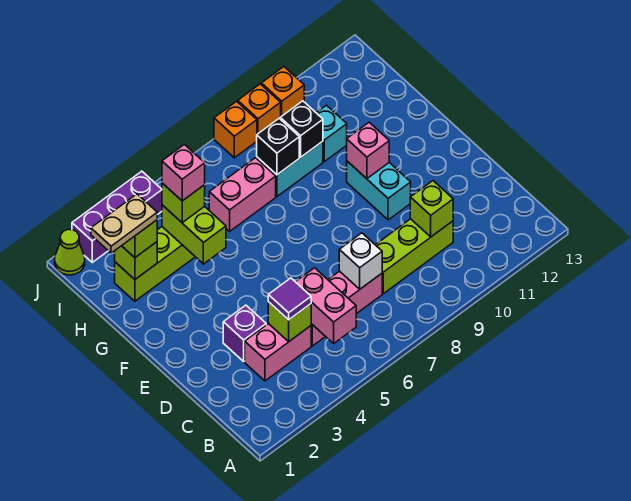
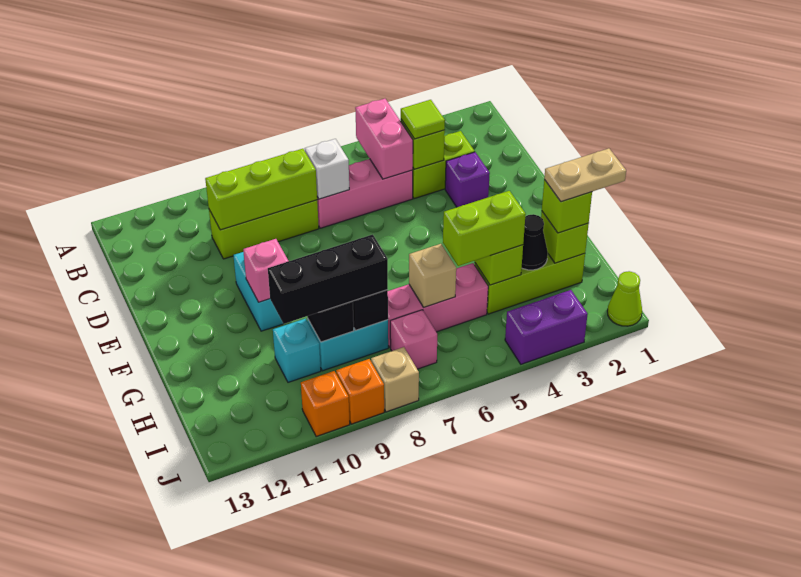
pink brick C3:C4 level 1 -> lime brick C3:C4 level 1
purple tile C4 level 3 -> lime tile C4 level 3
lime brick C10 level 2 -> lime brick C8:C10 level 2
none -> black cone H3 level 2
lime brick H4 level 3 -> lime brick H4:H5 level 3
pink brick H4 level 4 -> pink brick I7 level 1
pink brick H6:H7 level 1 -> pink brick H5:H7 level 1
none -> tan brick H6 level 2
none -> black brick H8:H10 level 3
purple brick J2:J4 level 1 -> purple brick J3:J4 level 1
orange brick J8 level 1 -> tan brick J8 level 1

